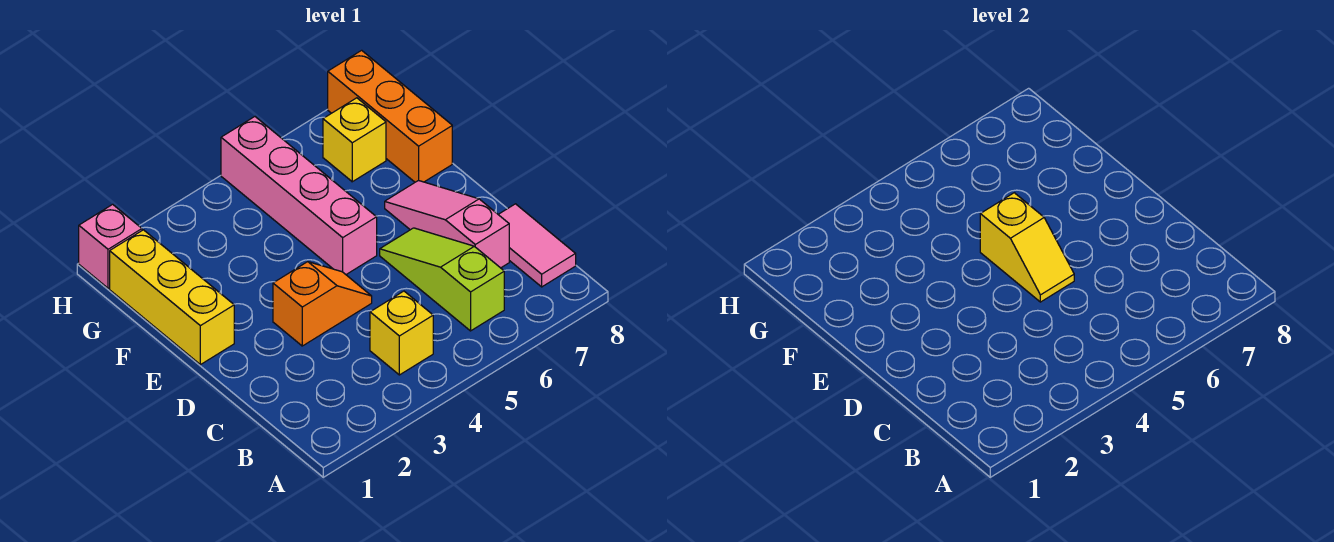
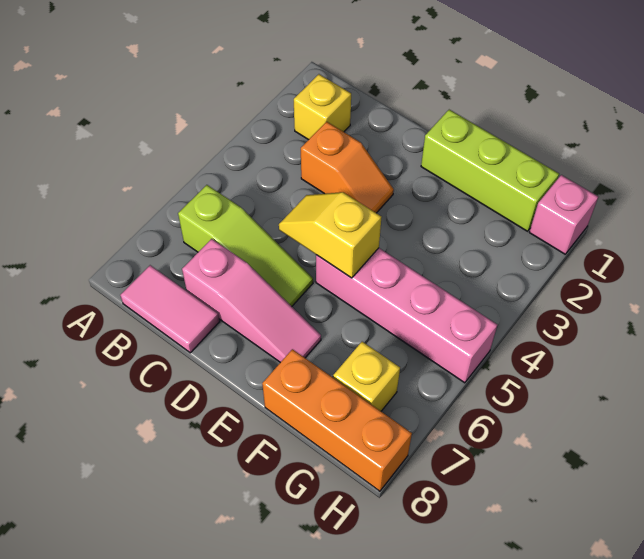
yellow brick B4 level 1 -> yellow brick B2 level 1
orange slope D3:D4 level 1 top 3 -> orange slope C3:D3 level 1 top C
yellow brick E1:G1 level 1 -> lime brick E1:G1 level 1

